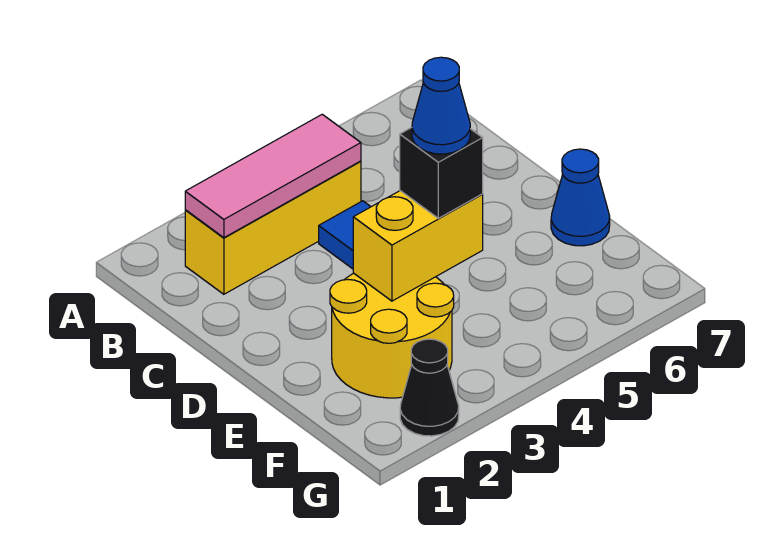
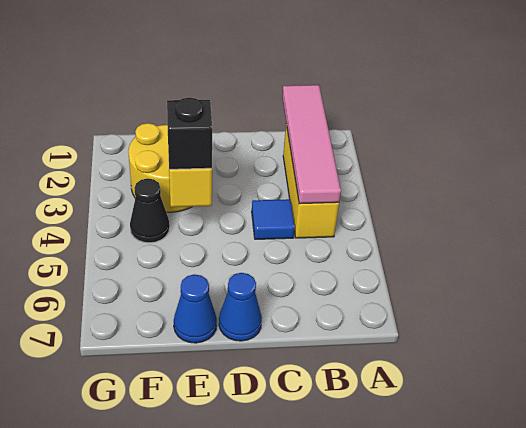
pink tile B2:B4 level 2 -> pink tile B1:B4 level 2
blue cone E4 level 4 -> blue cone D7 level 1
black cone G2 level 1 -> black cone F4 level 1

